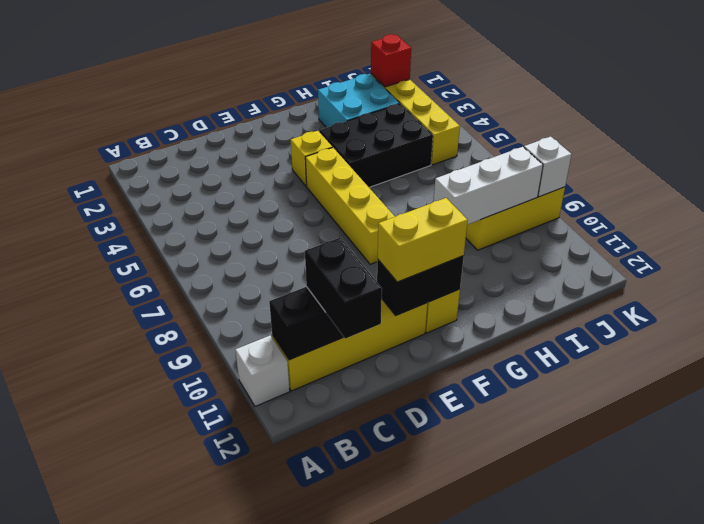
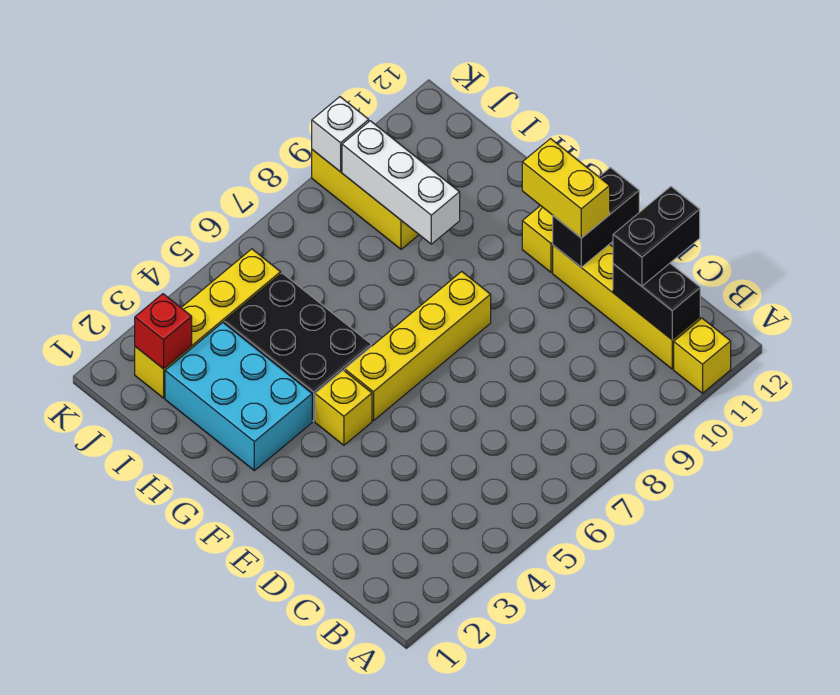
white brick A11 level 1 -> yellow brick A11 level 1
black brick E11:F11 level 2 -> black brick E11:E12 level 2
cyan brick H2:I3 level 1 -> cyan brick G2:I3 level 1

